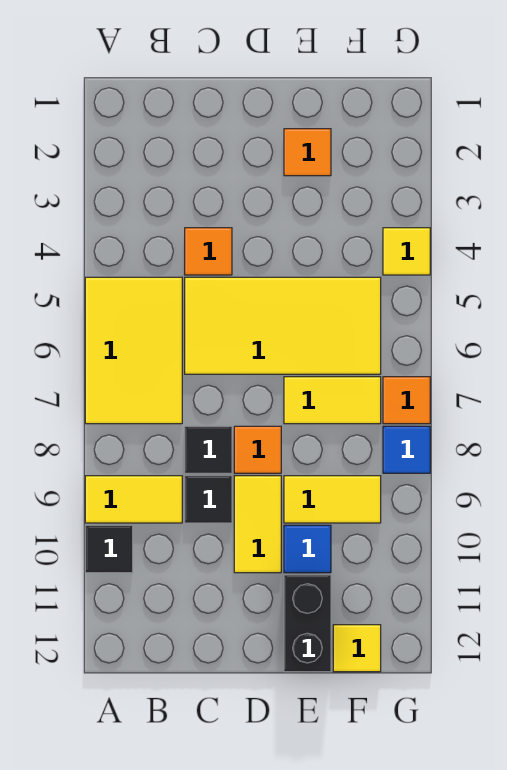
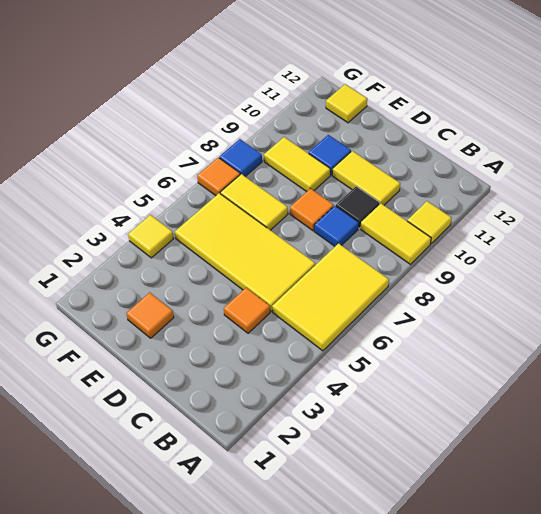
black tile A10 level 1 -> yellow tile A10 level 1
black tile C8 level 1 -> blue tile C8 level 1
yellow tile D9:D10 level 1 -> yellow tile C10:D10 level 1
black brick E11:E12 level 1 -> none

